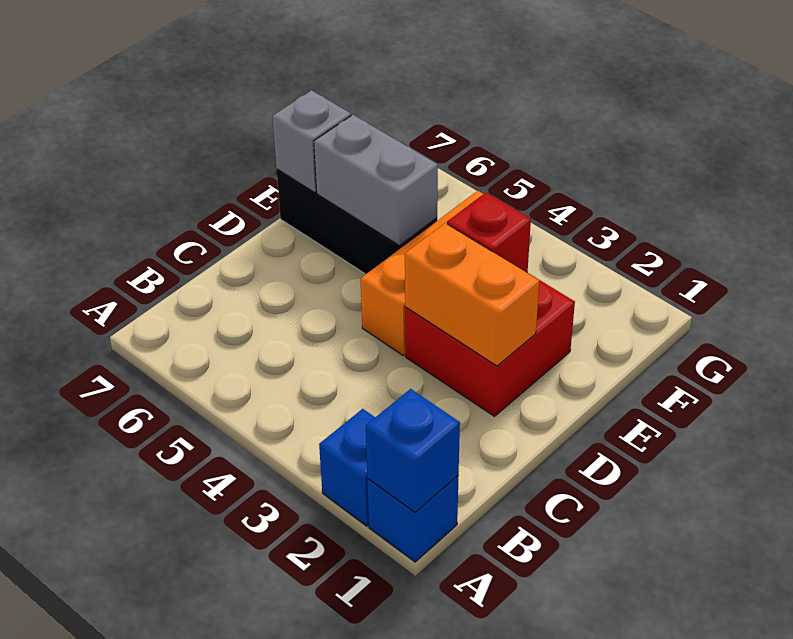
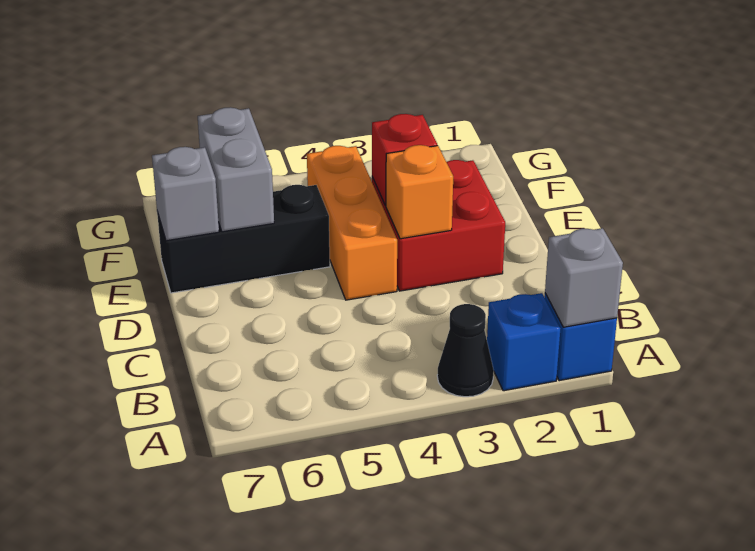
blue brick A1 level 2 -> grey brick A1 level 2
none -> black cone A3 level 1
orange brick D2:D3 level 2 -> orange brick D3 level 2
grey brick E5:E6 level 2 -> grey brick E6:F6 level 2

